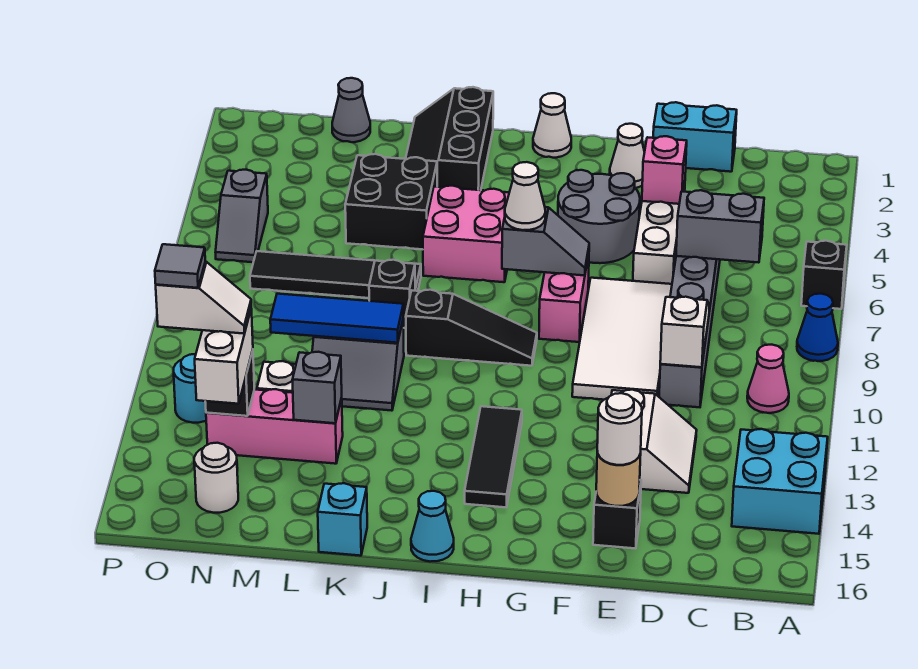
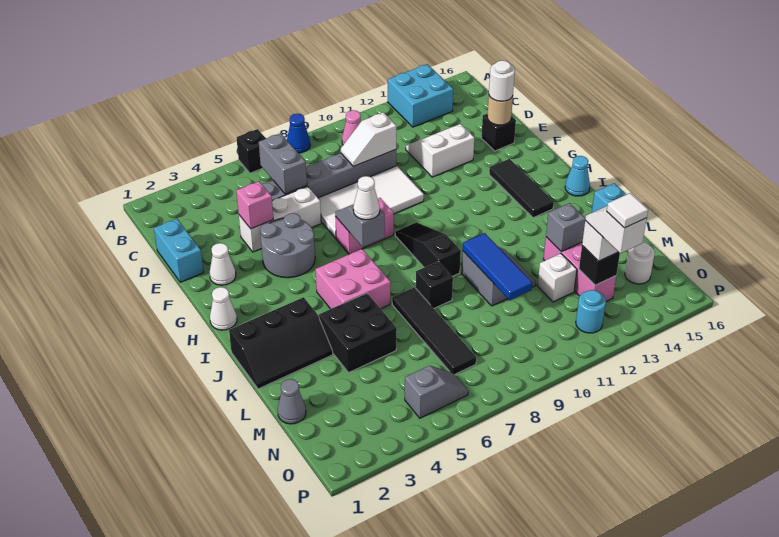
black tile H12:H14 level 1 -> black tile G14:I14 level 1
grey tile O13 level 5 -> white tile O13 level 5

